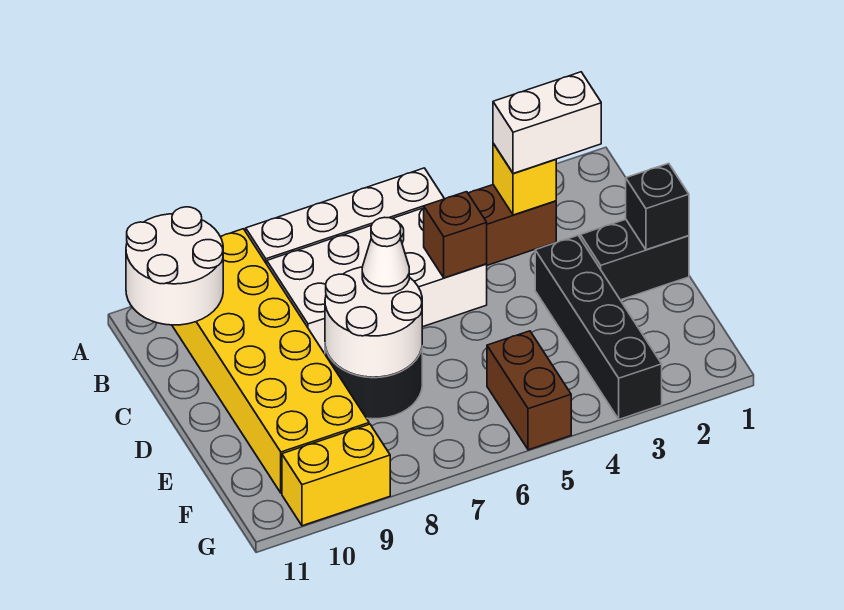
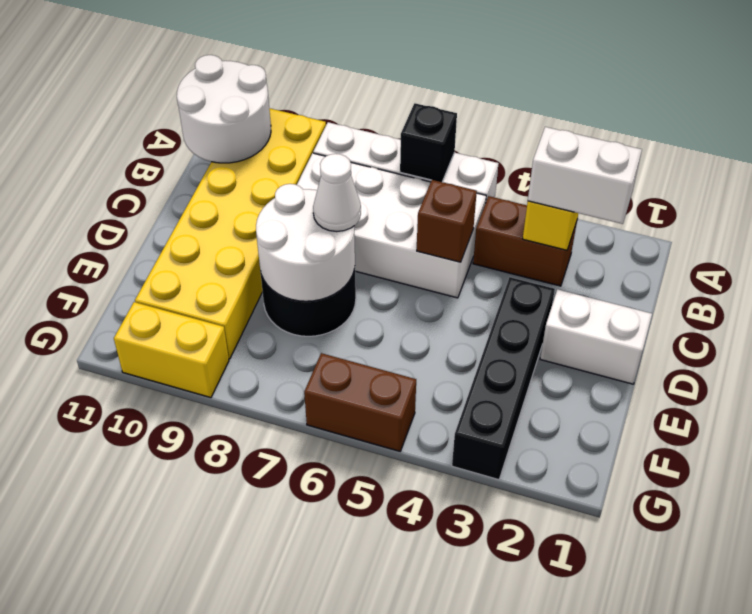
black brick D1:D2 level 1 -> white brick D1:D2 level 1
black brick D1 level 2 -> black brick A6 level 2
brown brick F5:G5 level 1 -> brown brick G5:G6 level 1

